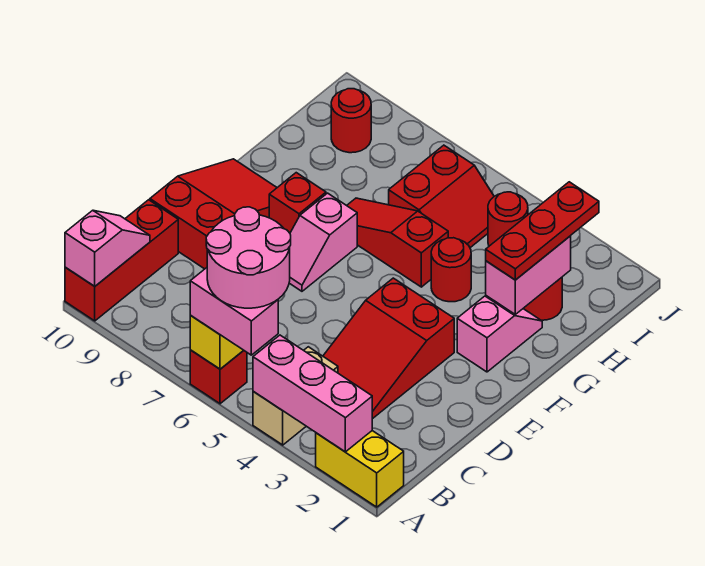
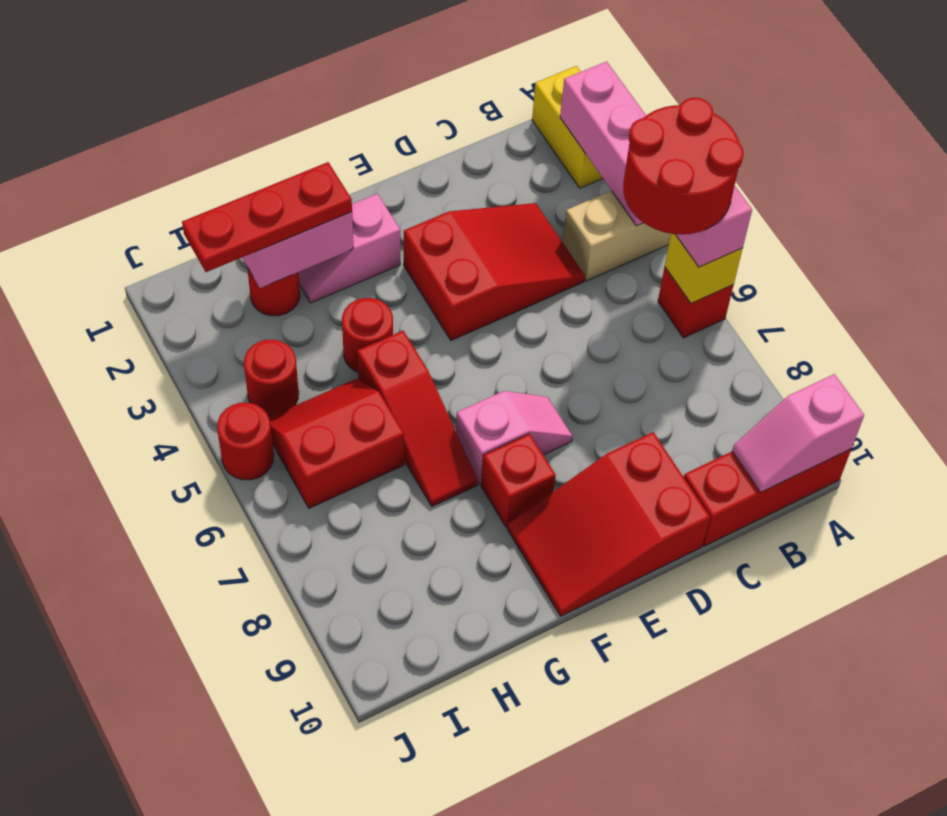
pink round brick A5:B6 level 4 -> red round brick A5:B6 level 4
red round brick I9 level 1 -> red round brick J5 level 1

